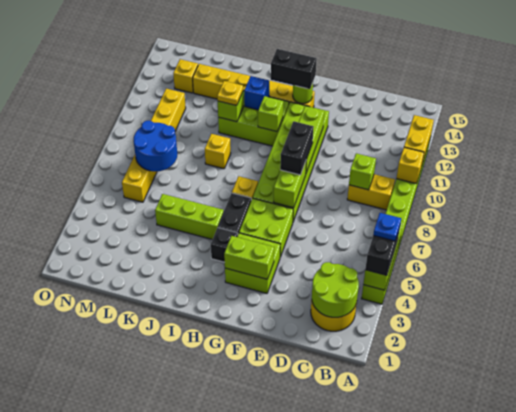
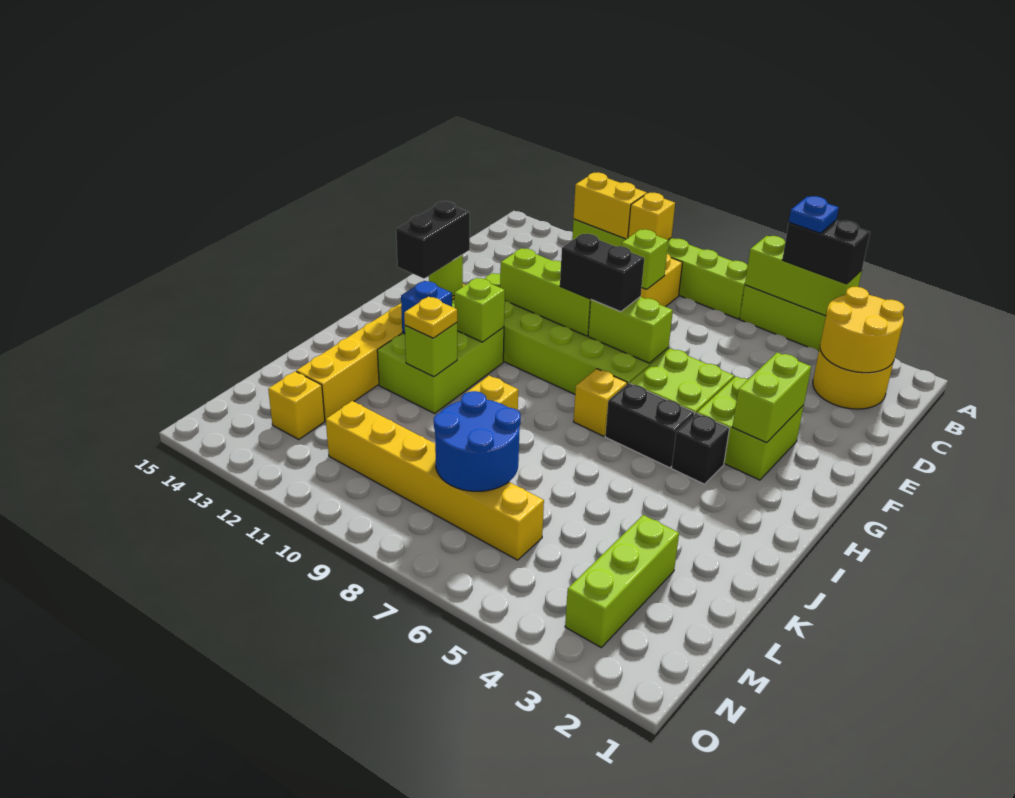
lime round brick B2:C3 level 2 -> yellow round brick B2:C3 level 2
lime brick I5:K5 level 1 -> lime brick L3:N3 level 1

